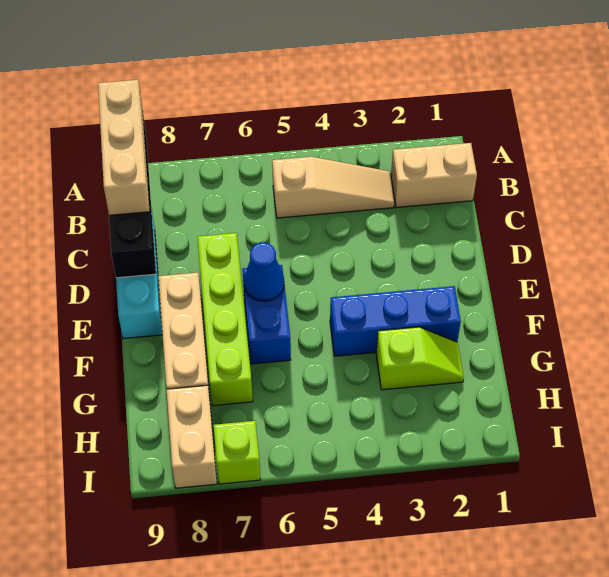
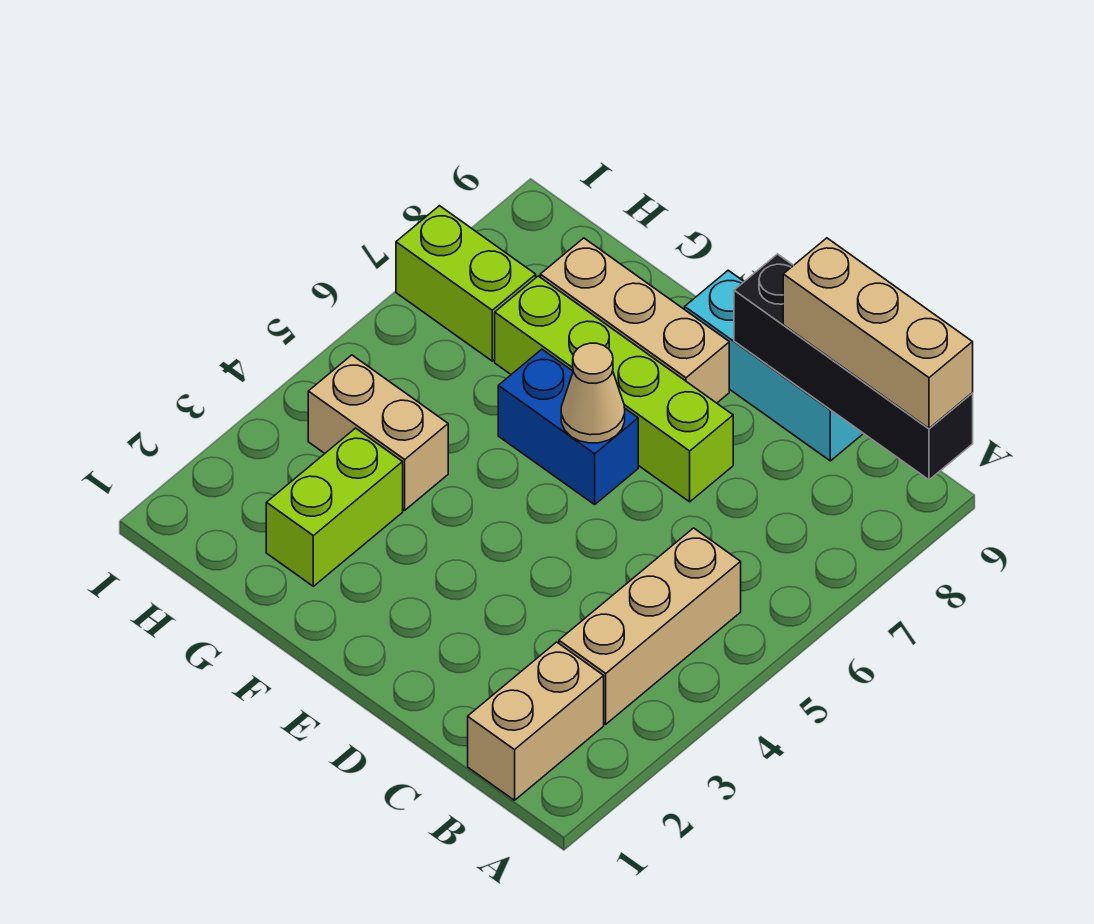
tan slope B3:B5 level 1 top 5 -> tan brick B3:B5 level 1
blue cone E6 level 2 -> tan cone E6 level 2
blue brick F2:F4 level 1 -> none
lime slope G2:G3 level 1 top 3 -> lime brick G2:G3 level 1
tan brick H8:I8 level 1 -> tan brick G4:H4 level 1
lime brick I7 level 1 -> lime brick H7:I7 level 1

